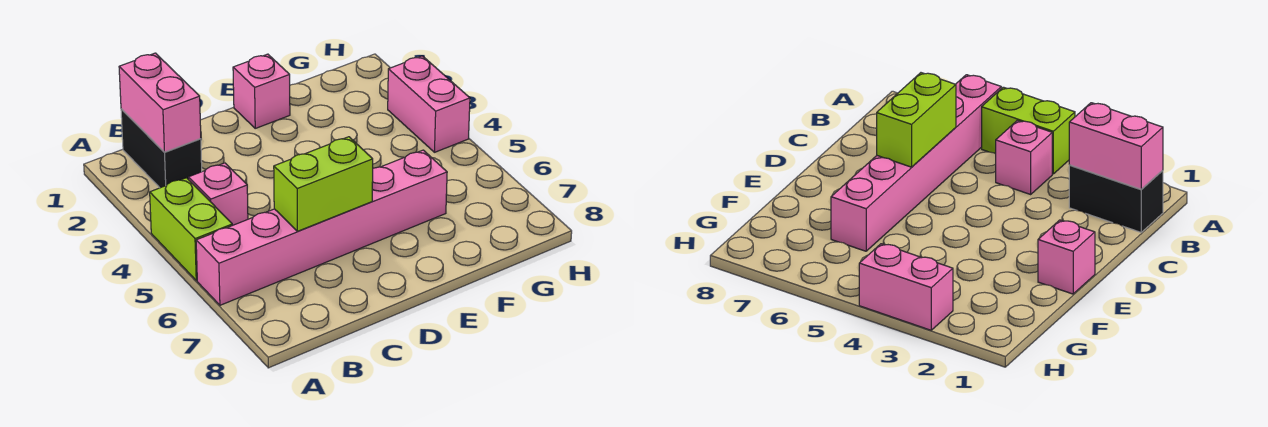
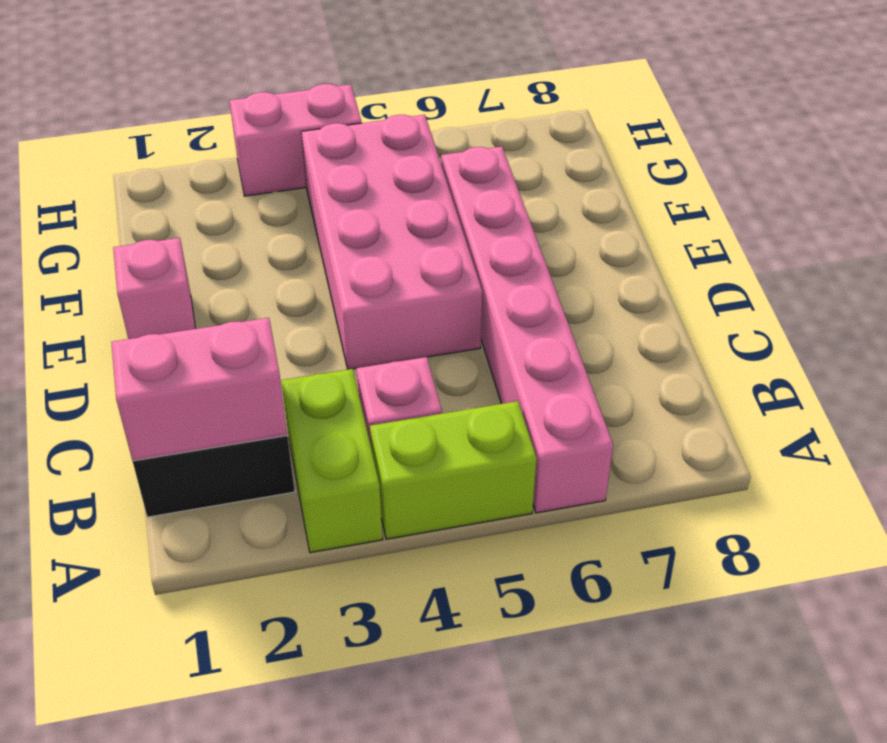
lime brick C6:D6 level 2 -> lime brick A3:B3 level 1
none -> pink brick D4:G5 level 1

